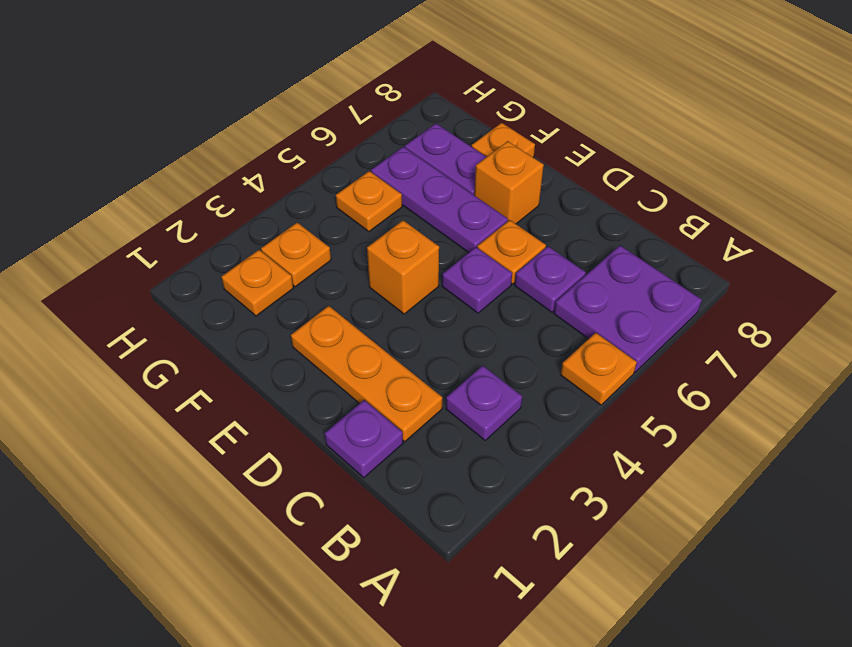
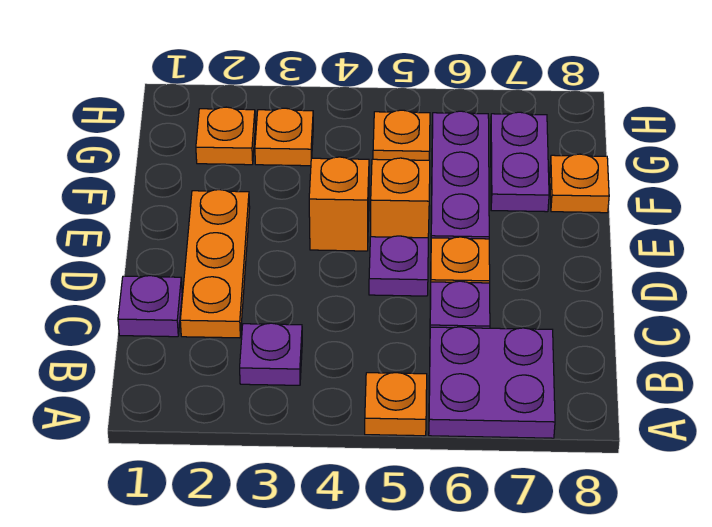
orange brick E7 level 1 -> orange brick E5 level 1

